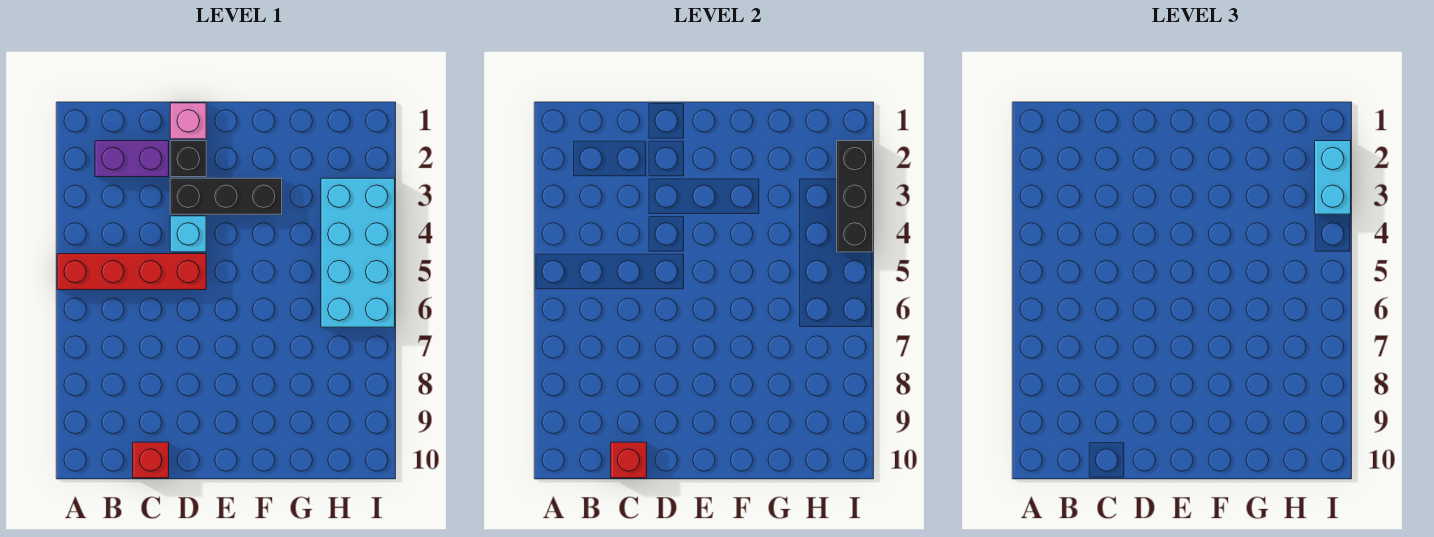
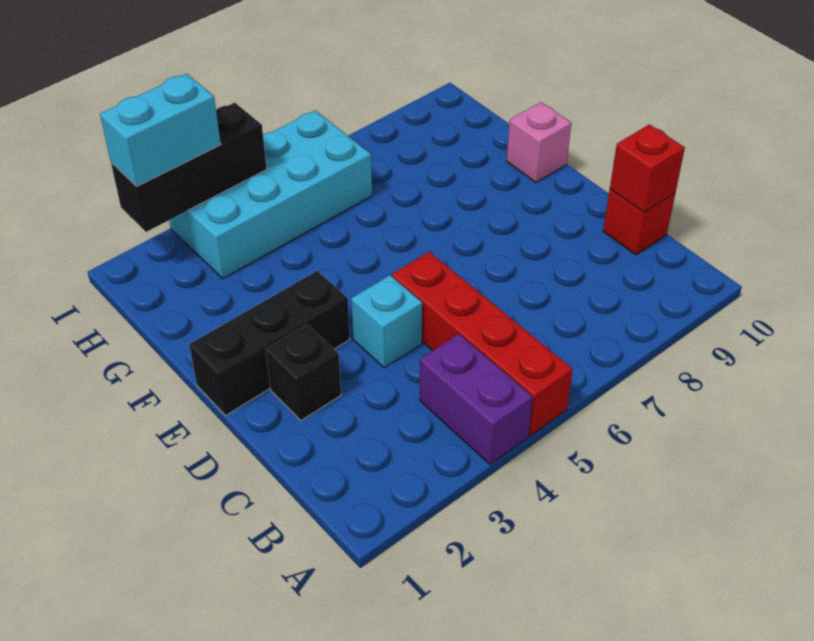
purple brick B2:C2 level 1 -> purple brick A4:B4 level 1
pink brick D1 level 1 -> pink brick F10 level 1
black brick D3:F3 level 1 -> black brick E1:E3 level 1

